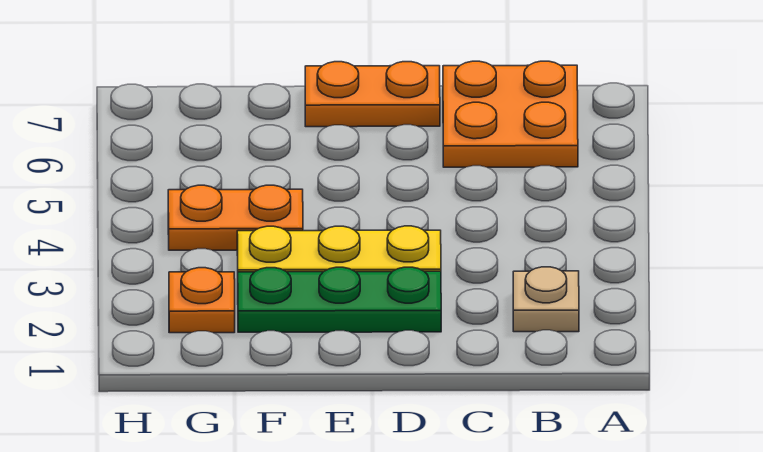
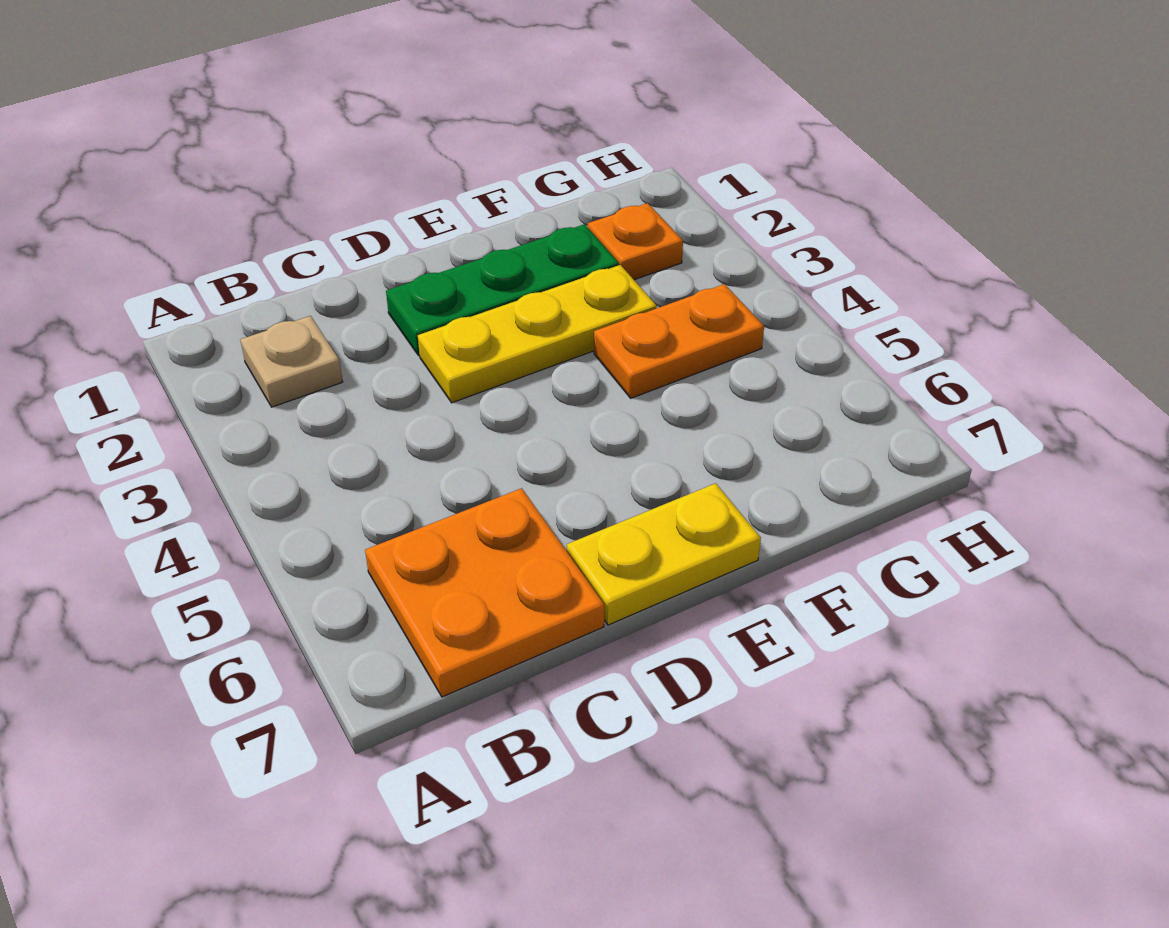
orange plate D7:E7 level 1 -> yellow plate D7:E7 level 1

